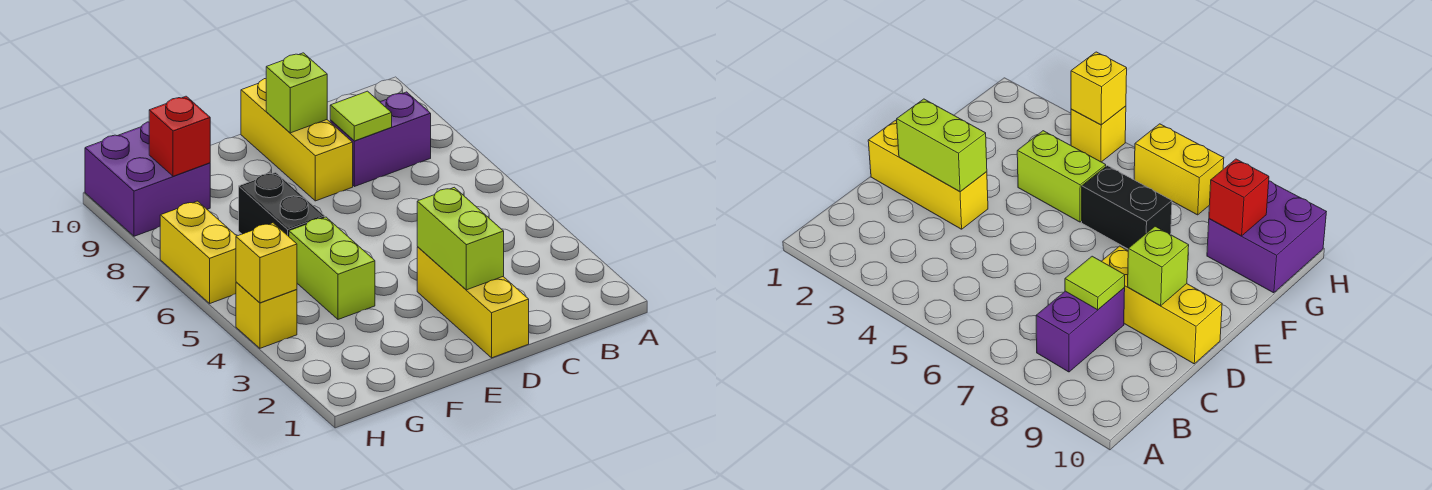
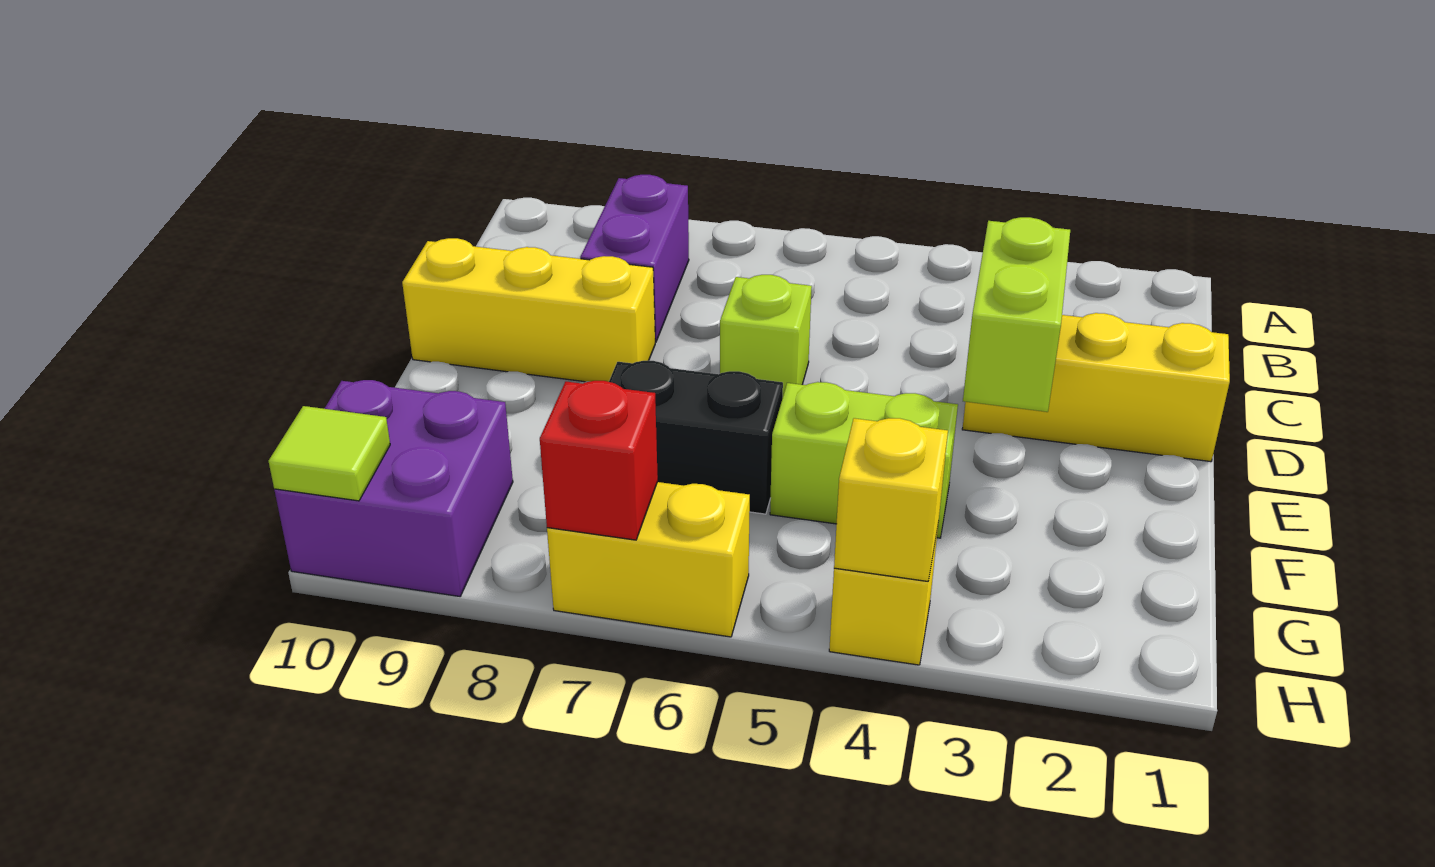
lime tile C8 level 2 -> lime tile H10 level 2
lime brick D2:D3 level 2 -> lime brick D3:E3 level 2
lime brick D9 level 2 -> lime brick D6 level 1
red brick G9 level 2 -> red brick H7 level 2

